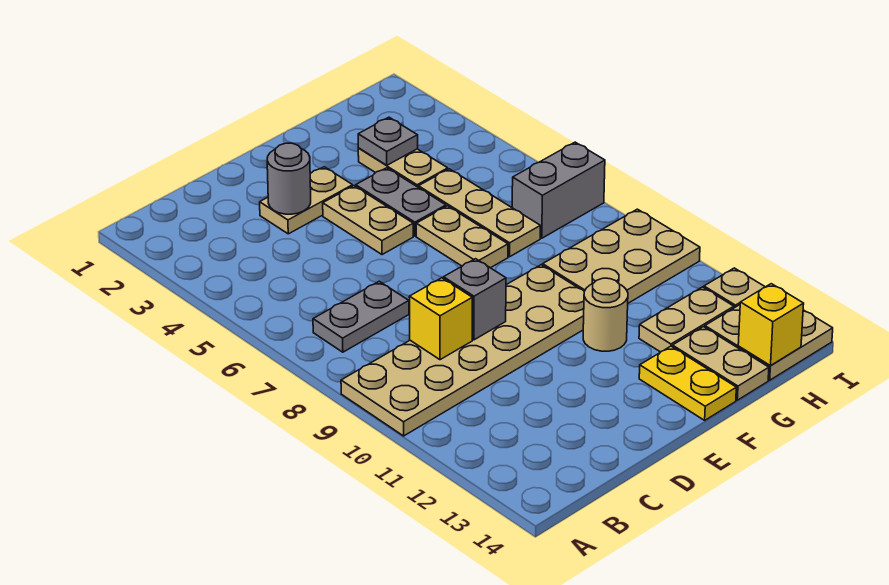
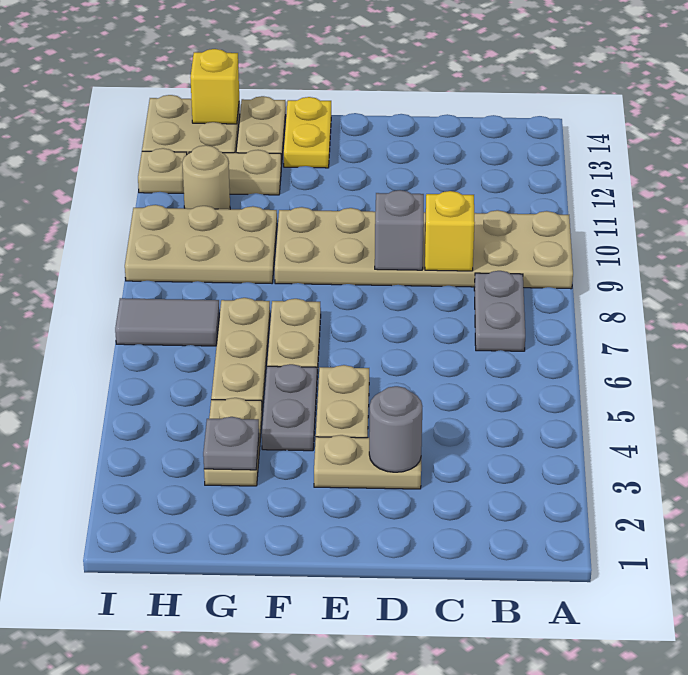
grey plate B7:C7 level 1 -> grey plate B7:B8 level 1
tan round brick F11 level 1 -> tan round brick H11 level 1
grey brick H7:I7 level 1 -> grey tile H7:I7 level 1

